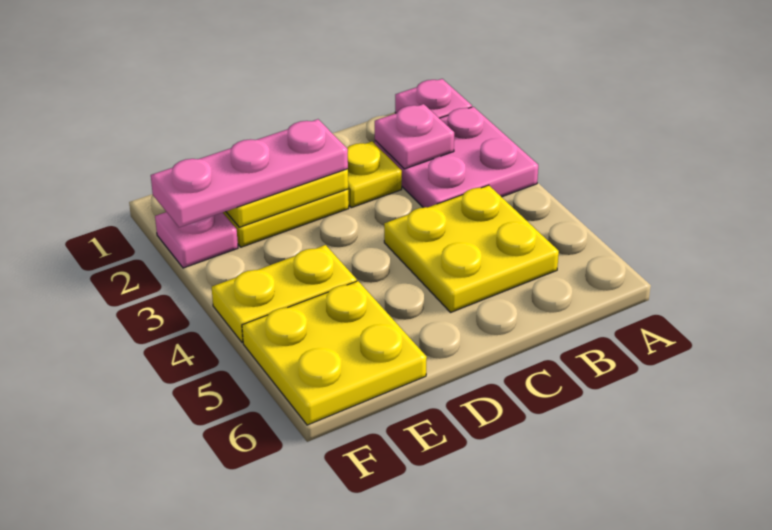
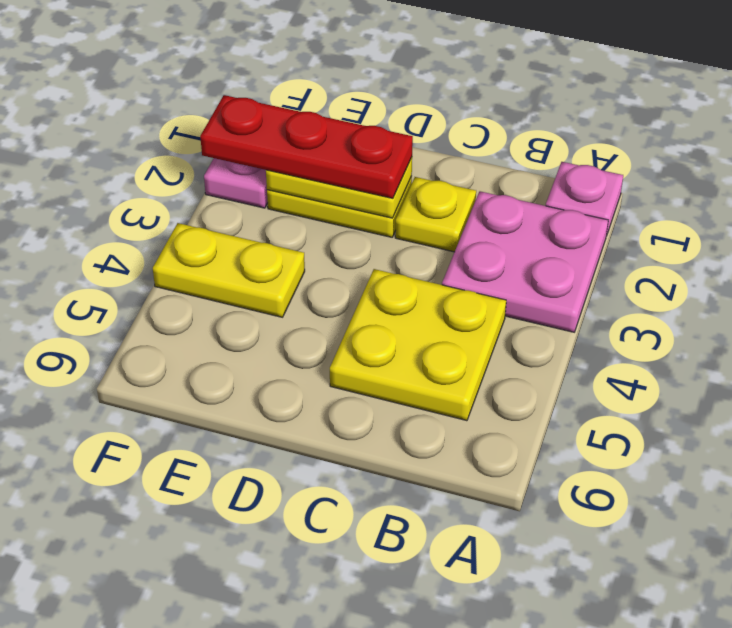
pink plate B2 level 2 -> none
pink plate D2:F2 level 3 -> red plate D2:F2 level 3
yellow plate E5:F6 level 1 -> none

